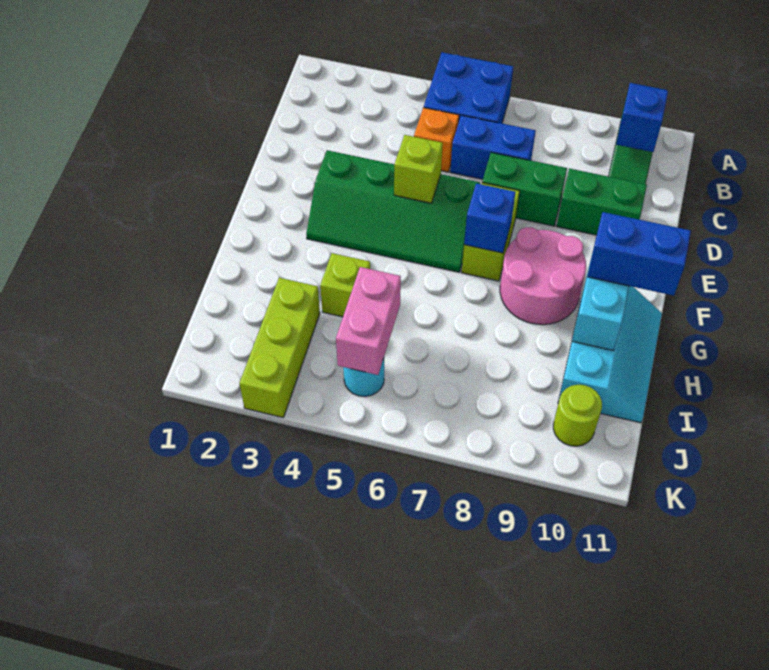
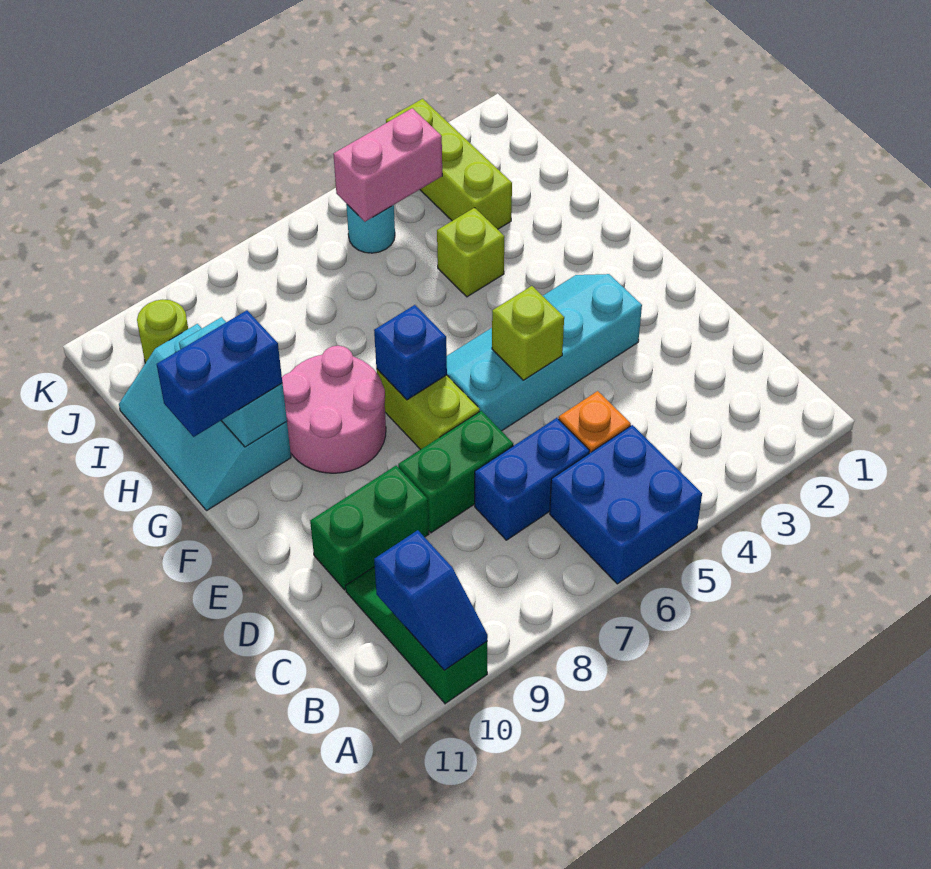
green slope E3:F6 level 1 top E -> cyan slope E3:F6 level 1 top E
pink brick I5:J5 level 2 -> pink brick J4:J5 level 2

